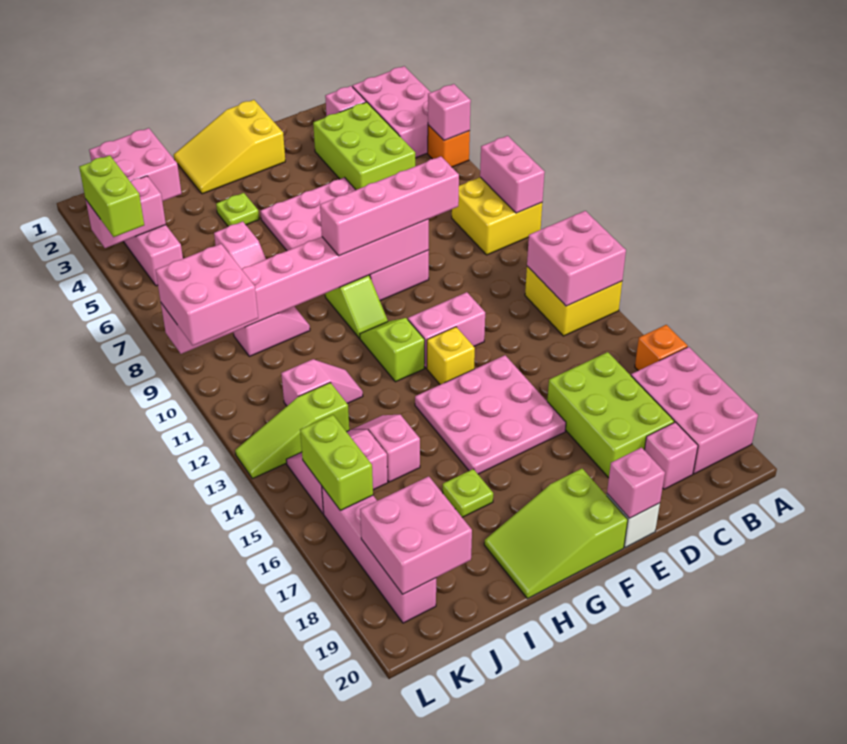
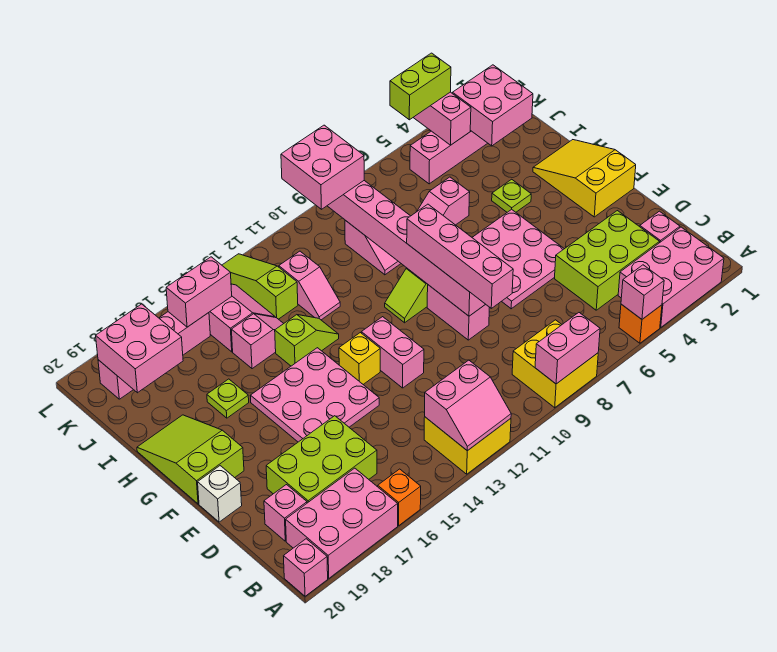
pink brick A12:B13 level 2 -> pink slope A12:B13 level 2 top B
pink brick E20 level 2 -> pink brick A20 level 1
lime slope G11:G12 level 1 top 12 -> lime slope H13:H14 level 1 top 14
lime brick K15:K16 level 2 -> pink brick K15:K16 level 2

